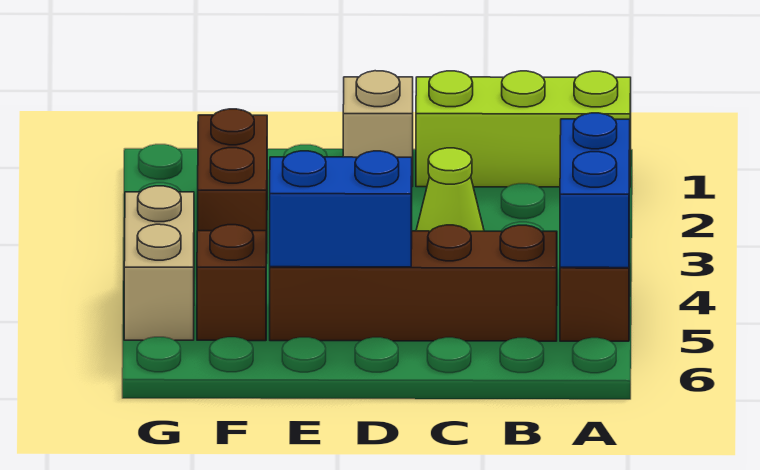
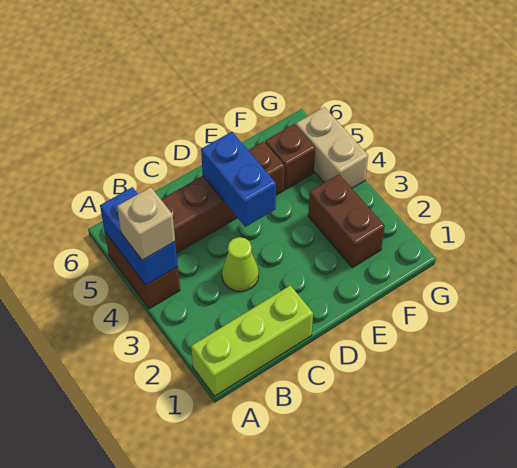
tan brick D1 level 1 -> tan brick A4 level 3
blue brick D5:E5 level 2 -> blue brick D4:D5 level 2

